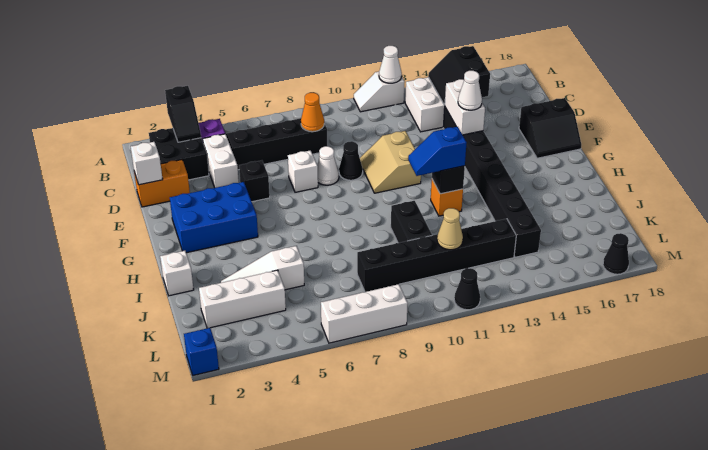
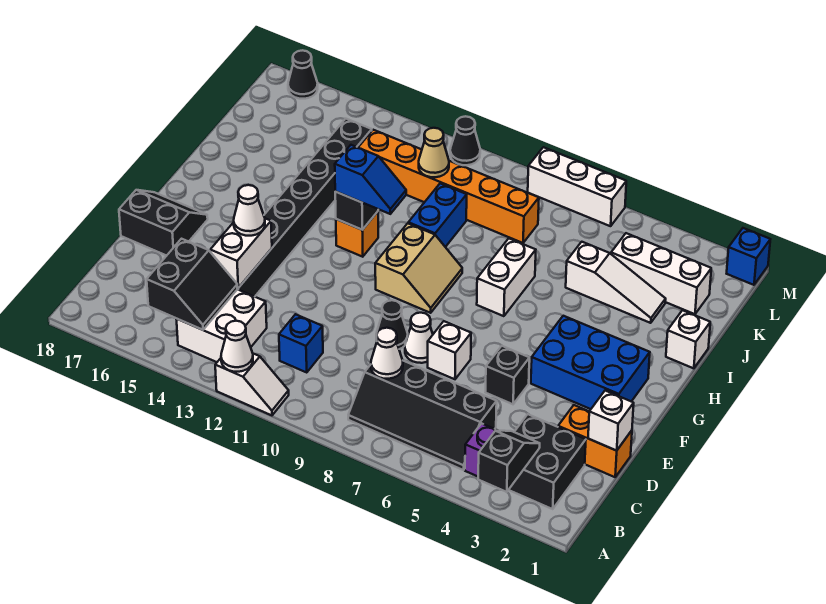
white brick C4:D4 level 1 -> white brick H7:I7 level 1
orange cone C8 level 2 -> white cone C8 level 2
none -> blue brick C11 level 1
tan slope E10:F11 level 1 top 11 -> tan slope G9:H10 level 1 top 10
black brick I10:J10 level 1 -> blue brick I10:J10 level 1
black brick K8:K13 level 1 -> orange brick K8:K13 level 1

